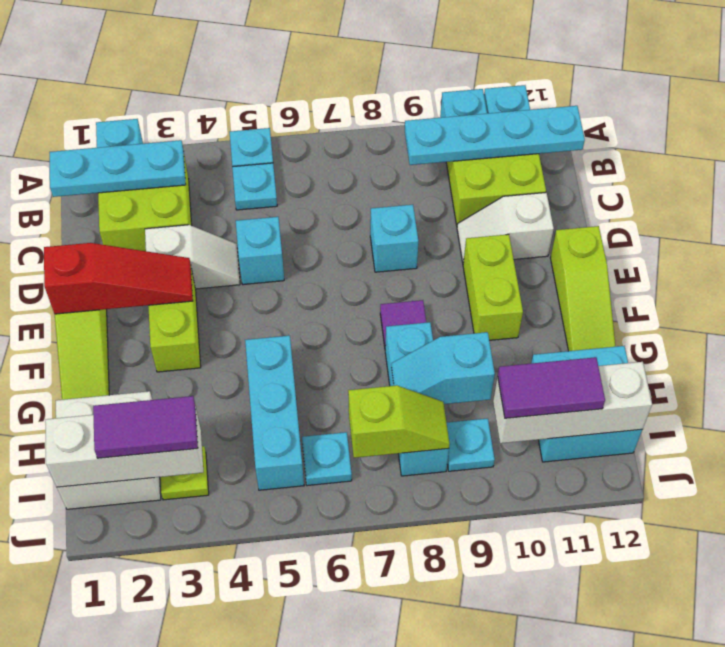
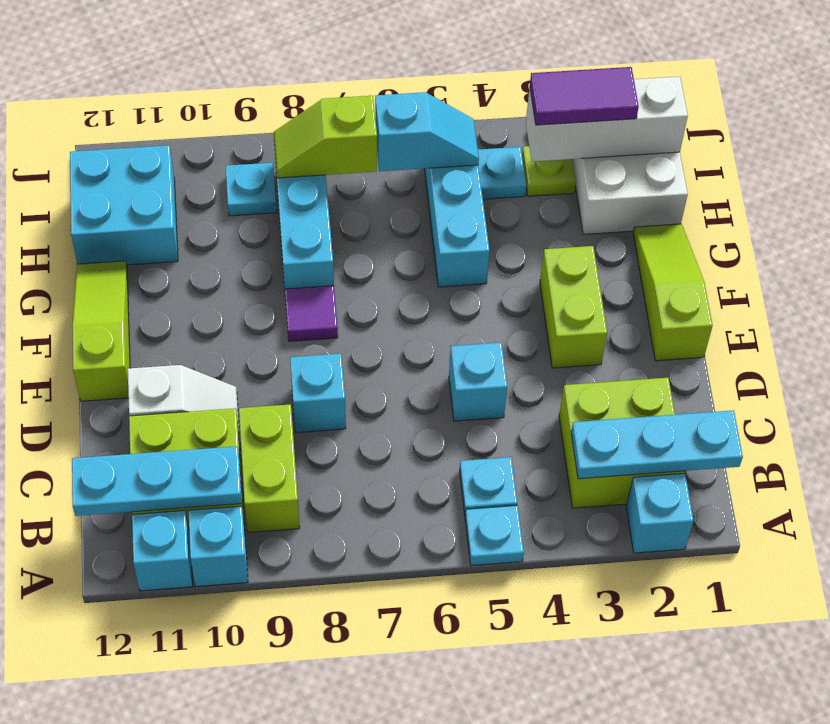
cyan plate B9:B12 level 2 -> cyan plate B10:B12 level 2
white slope D3:D4 level 1 top 3 -> none
red slope E1:E3 level 2 top 1 -> none
lime brick E10:F10 level 1 -> lime brick B9:C9 level 1
cyan slope H8:H9 level 2 top 9 -> cyan slope I5:I6 level 2 top 6
cyan plate I6 level 1 -> cyan plate I4 level 1
white brick I10:I12 level 2 -> none
purple tile I10:I11 level 3 -> none

